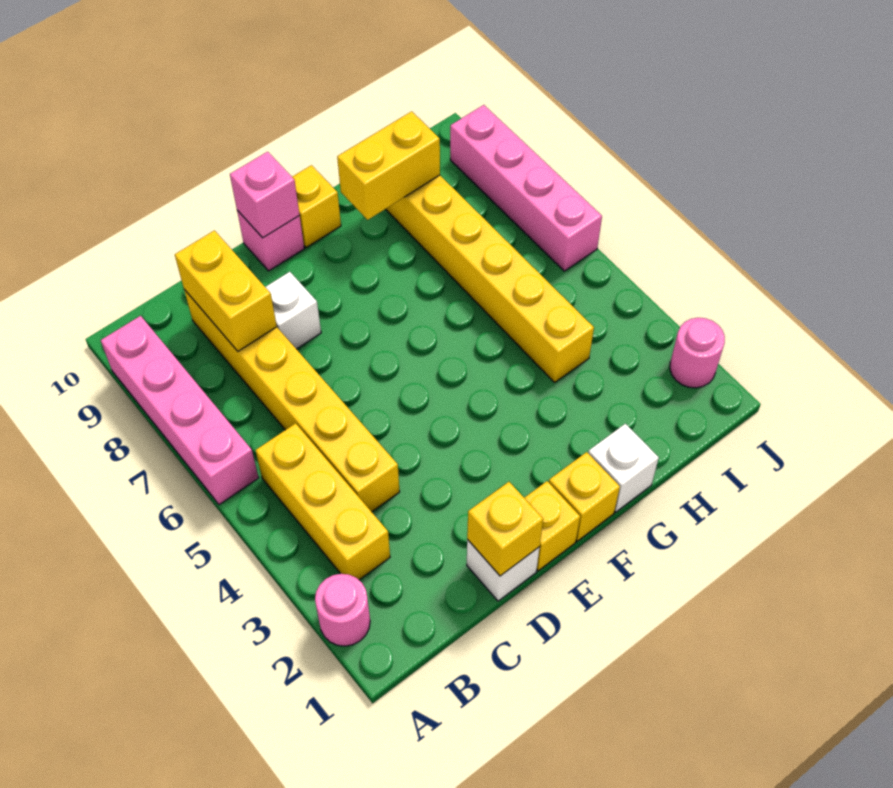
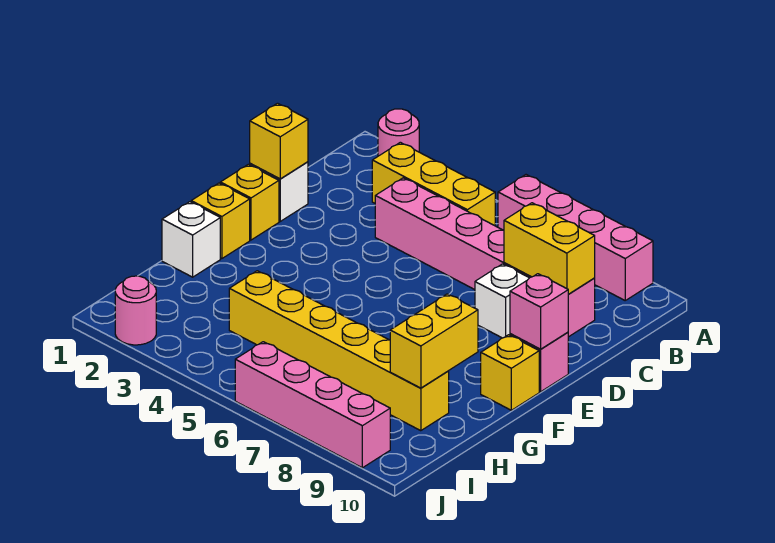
yellow brick C4:C9 level 1 -> pink brick C4:C9 level 1

